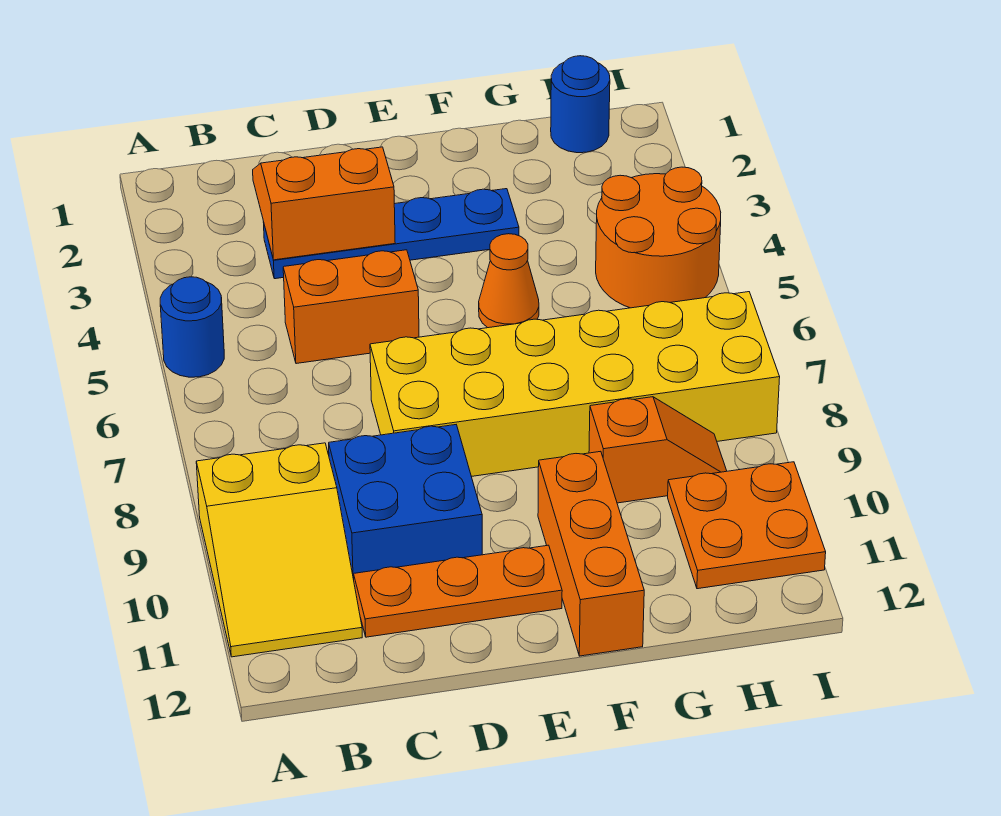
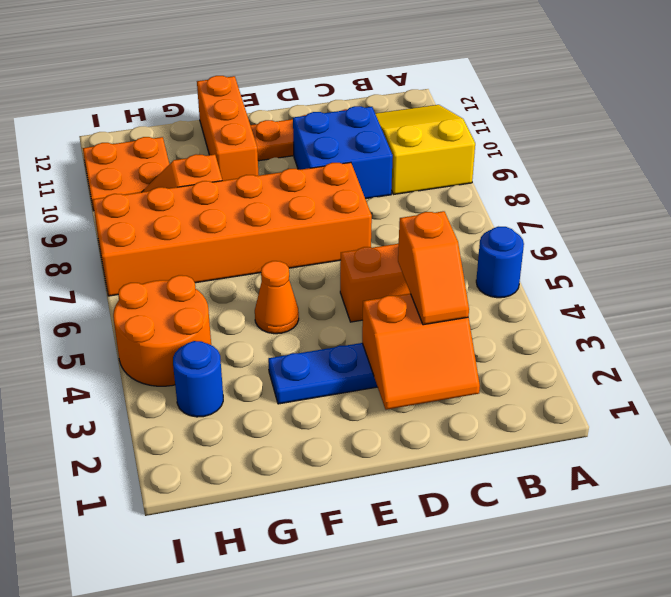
none -> orange slope C3:C4 level 3 top 4
yellow brick D7:I8 level 1 -> orange brick D7:I8 level 1
blue round brick H1 level 1 -> blue round brick H3 level 1

